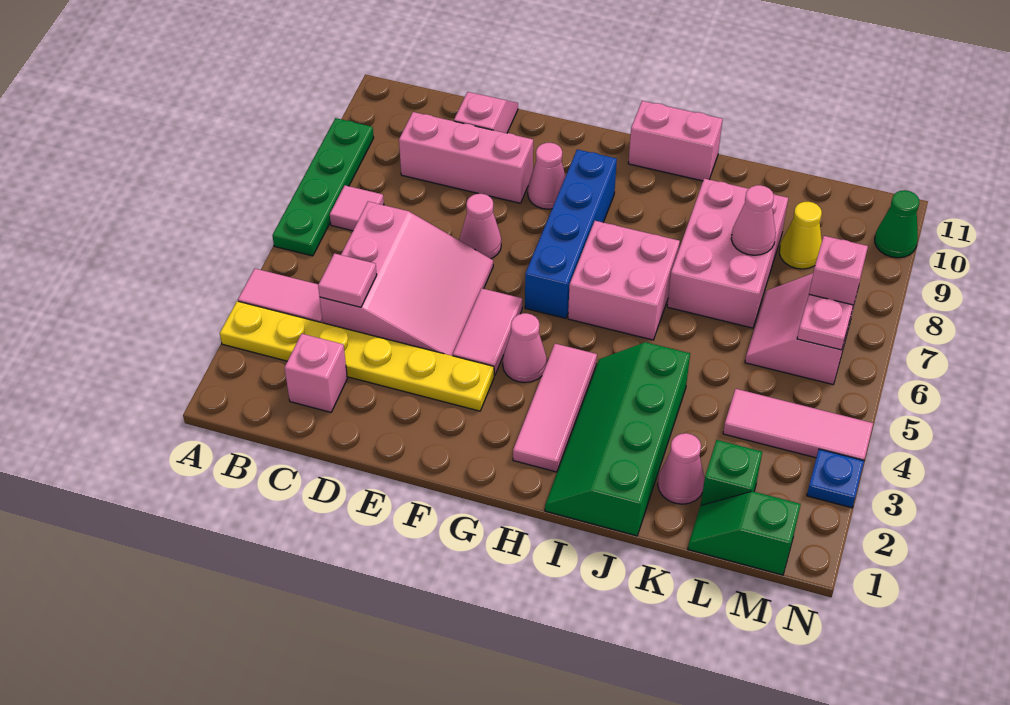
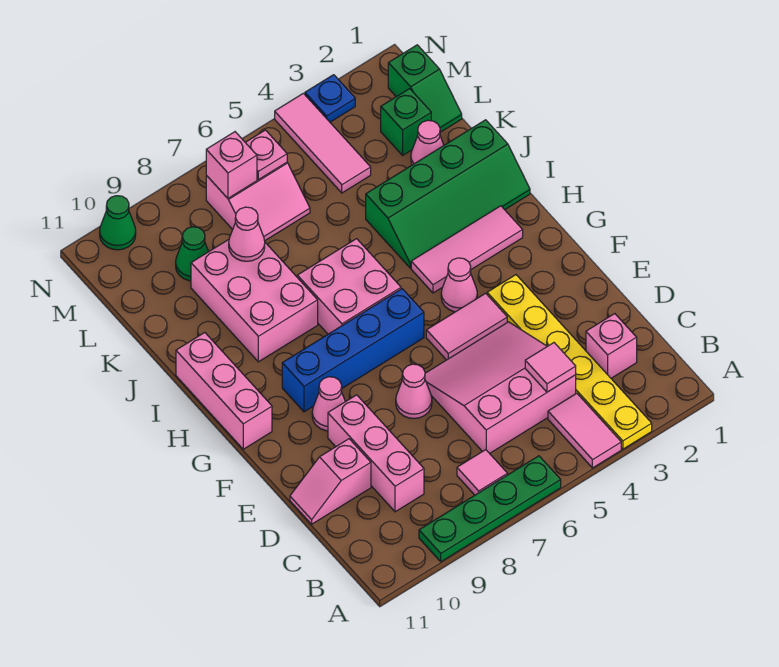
pink brick H11:I11 level 1 -> pink brick G11:I11 level 1
pink brick J7:K9 level 1 -> pink brick I8:K9 level 1
yellow cone L9 level 1 -> green cone L9 level 1

